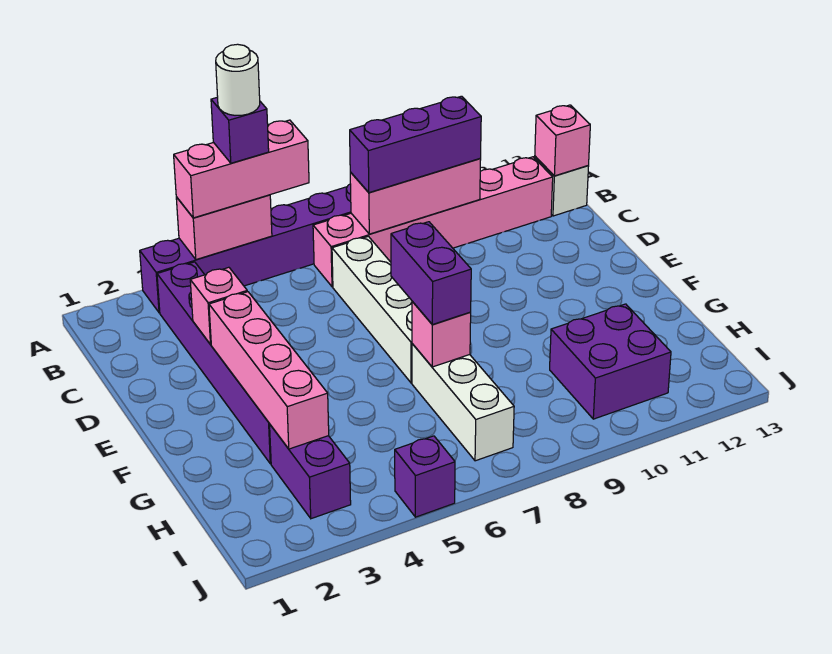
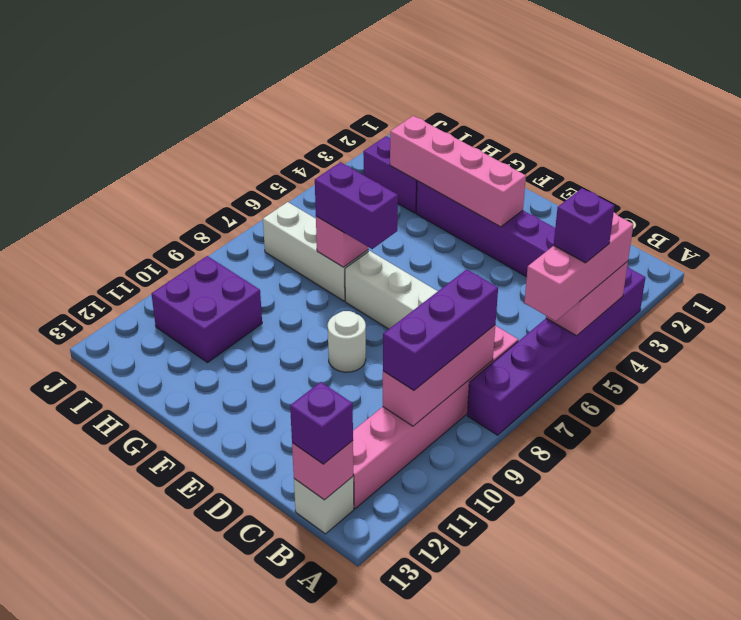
white round brick A5 level 5 -> white round brick E9 level 1
pink brick D3 level 2 -> none
purple brick J5 level 1 -> purple brick B13 level 3

